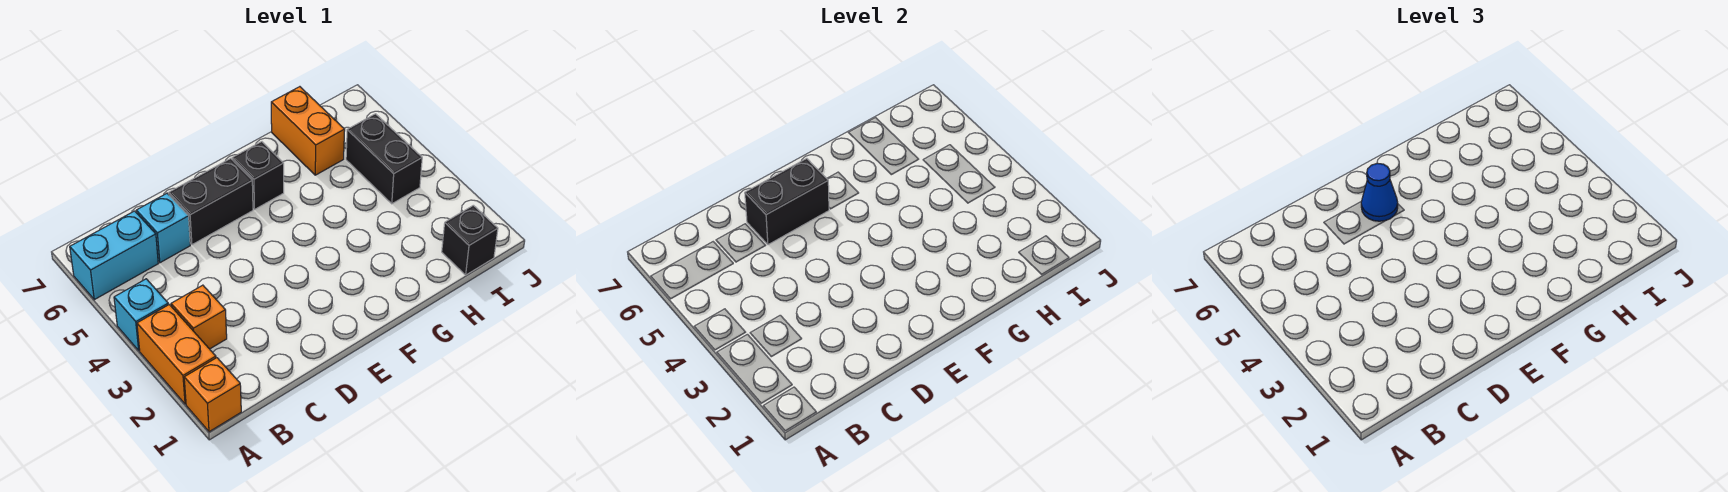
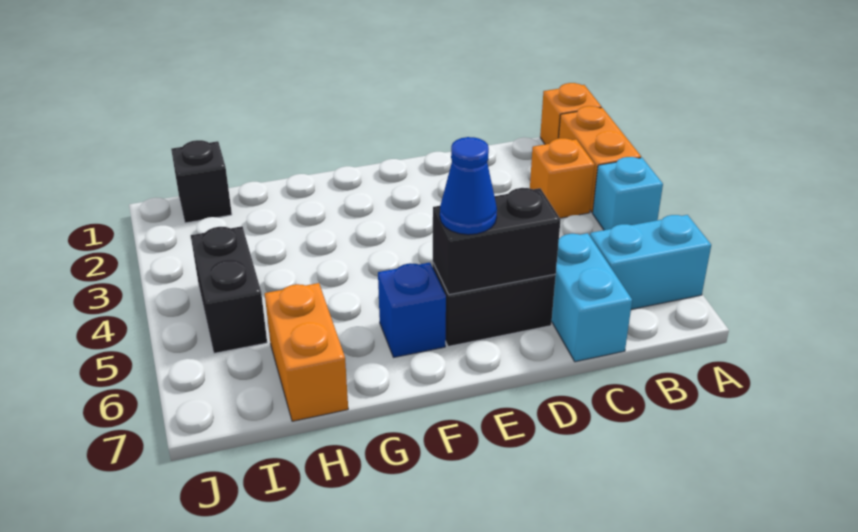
cyan brick C6 level 1 -> cyan brick C6:C7 level 1
black brick F6 level 1 -> blue brick F6 level 1

